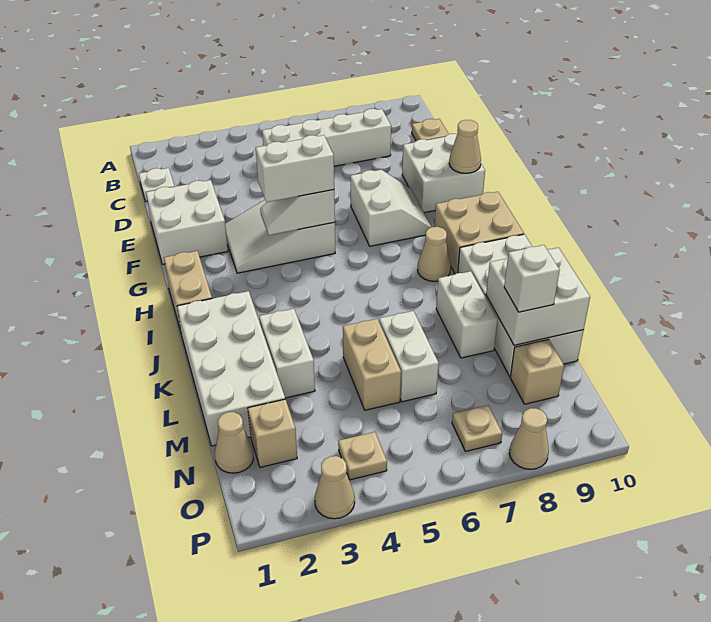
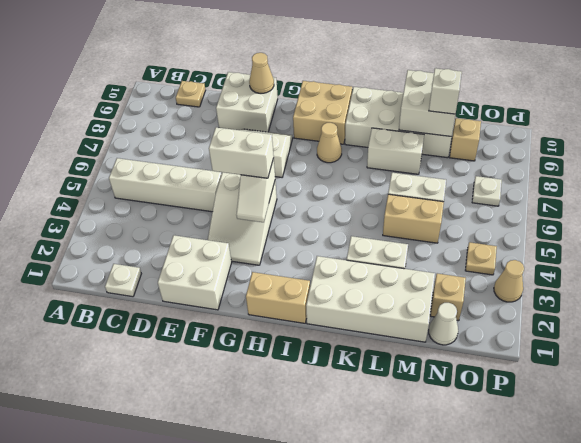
white brick C5:C8 level 1 -> white brick B5:E5 level 1
white brick G4:G5 level 3 -> white brick F5:G5 level 3
tan cone N1 level 1 -> white cone N1 level 1
tan plate O7 level 1 -> white plate O7 level 1
tan cone P8 level 1 -> none

